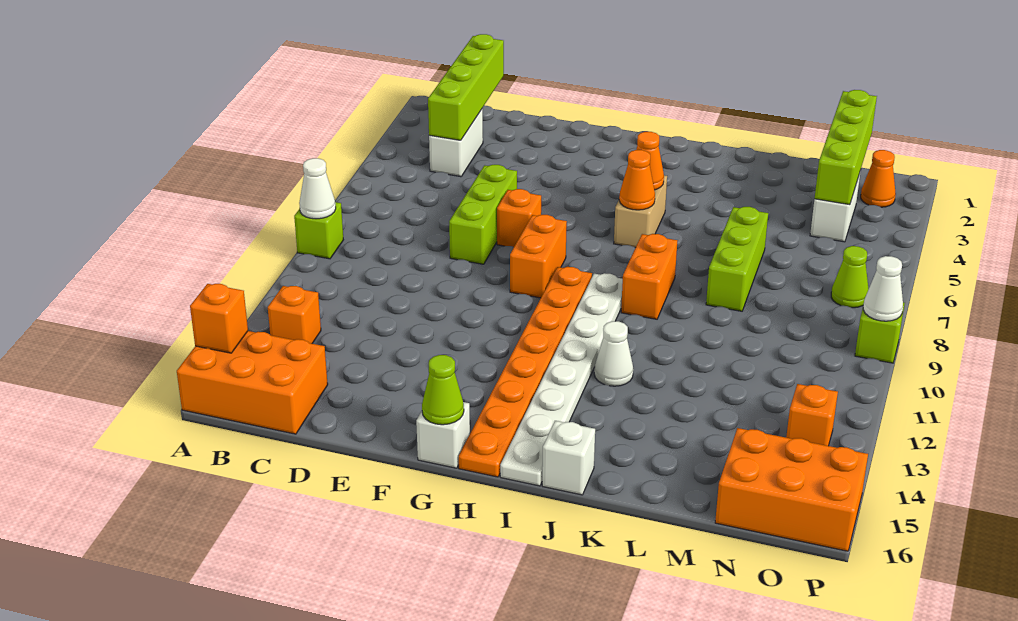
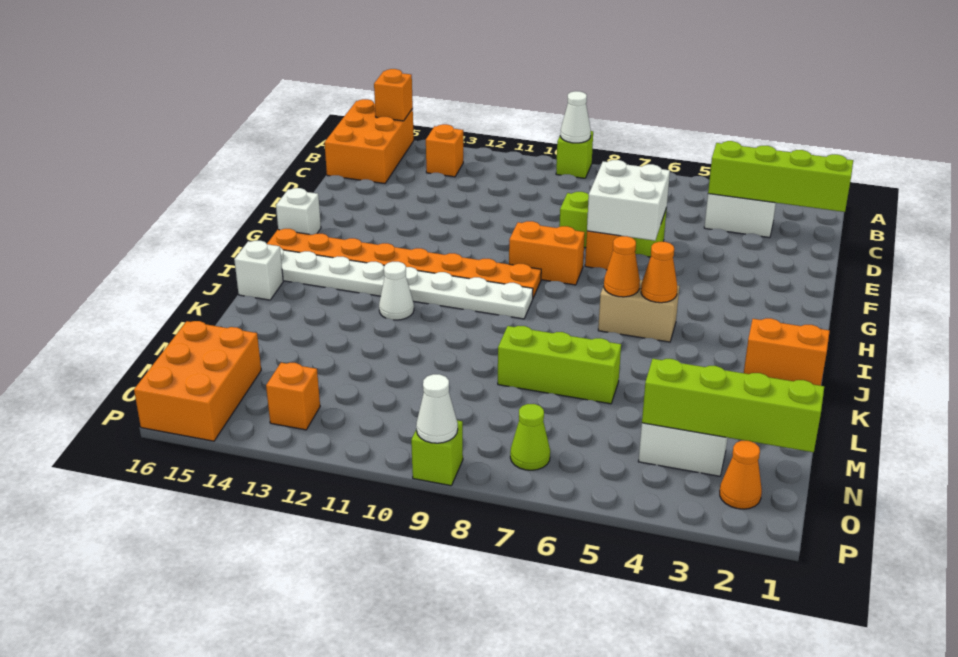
none -> white brick E6:F7 level 2
lime cone G16 level 2 -> none
orange brick J8:J9 level 1 -> orange brick J1:J2 level 1

